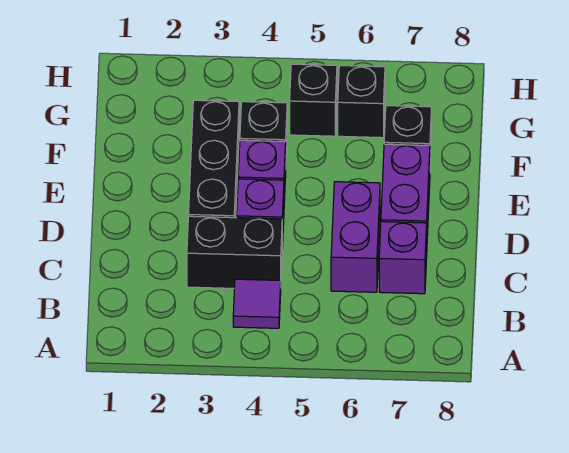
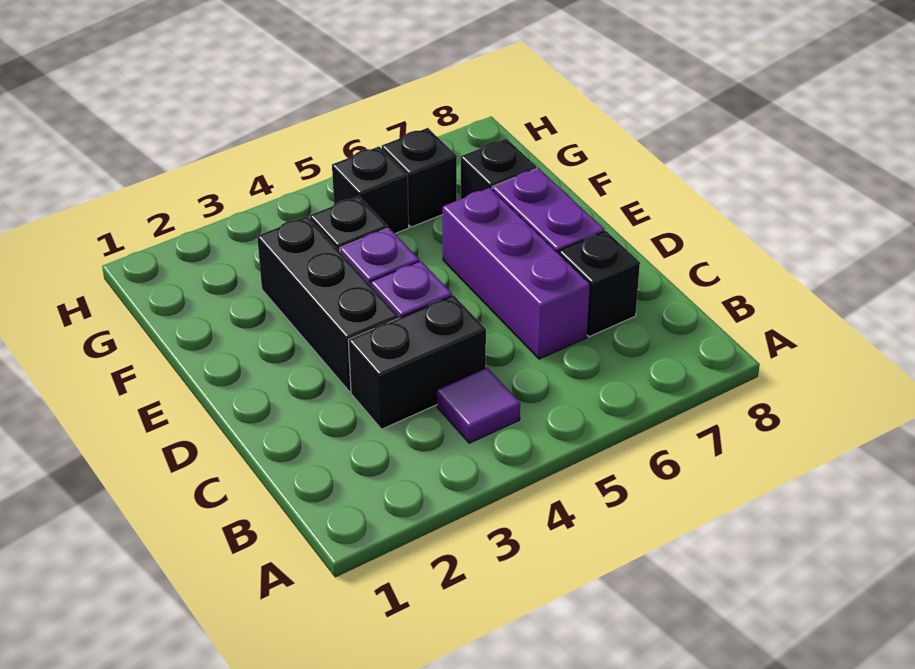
purple brick C6:D6 level 1 -> purple brick C6:E6 level 1
purple brick C7 level 1 -> black brick C7 level 1

